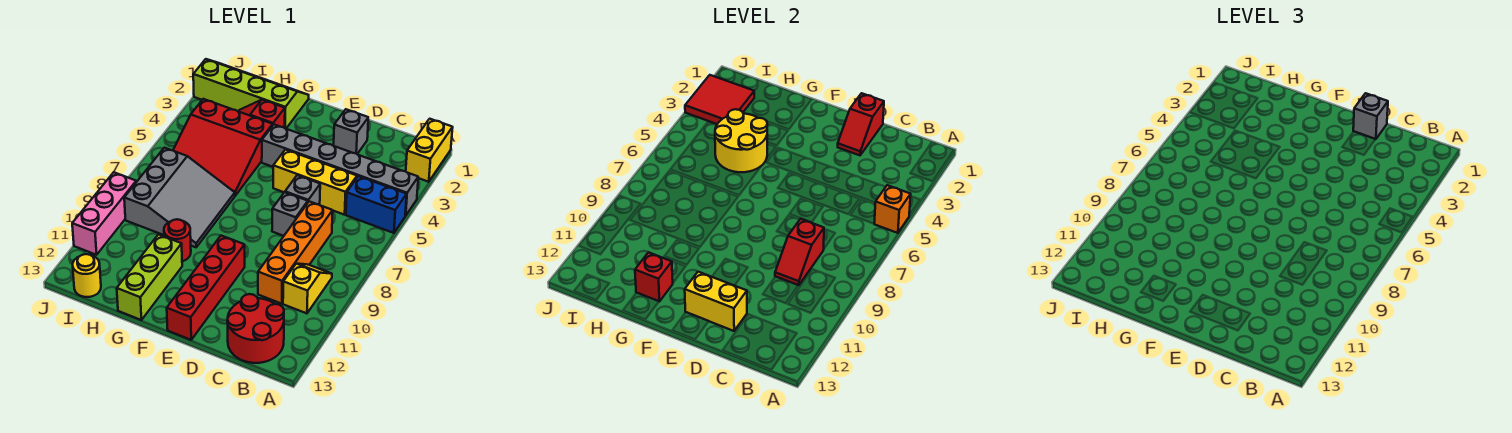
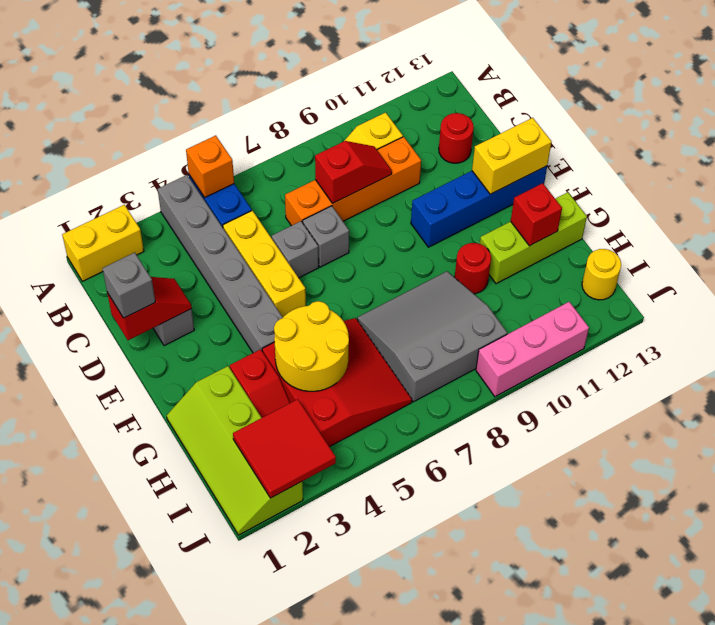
red round brick B12:C13 level 1 -> red round brick C12 level 1
yellow brick D12:E12 level 2 -> yellow brick E12:E13 level 2
red brick E10:E13 level 1 -> blue brick E10:E13 level 1

